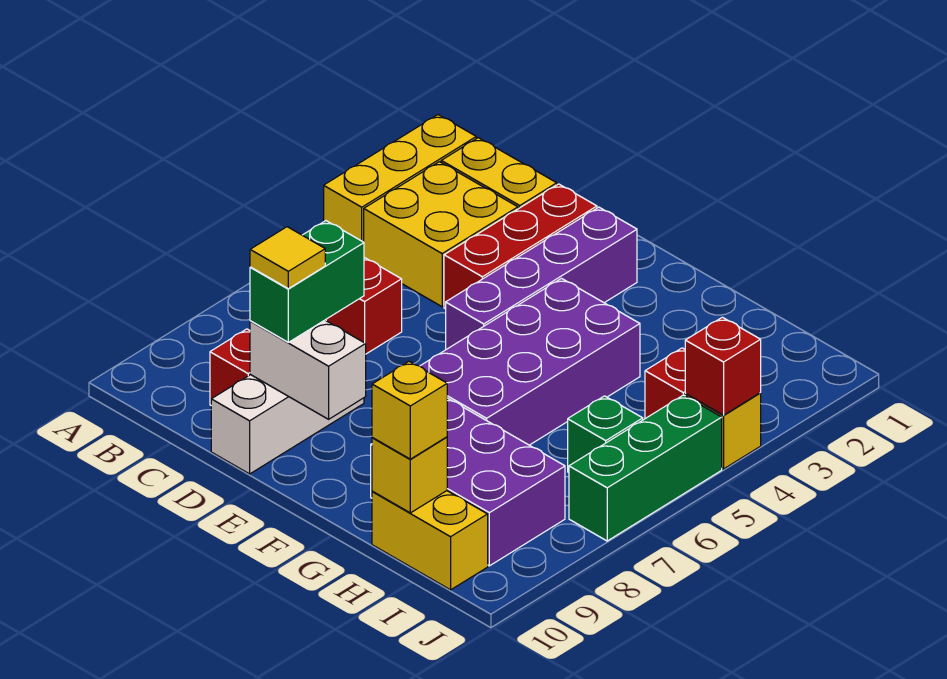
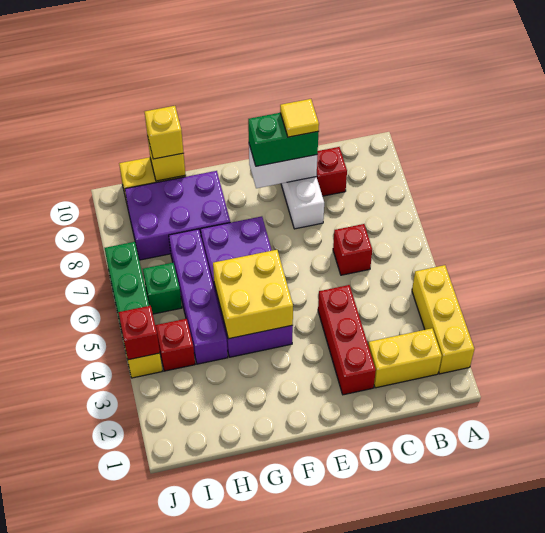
yellow brick B3:C4 level 1 -> yellow brick F4:G5 level 2
green brick D8:D9 level 3 -> green brick D9:E9 level 3
purple brick E2:E5 level 1 -> purple brick H4:H7 level 1

